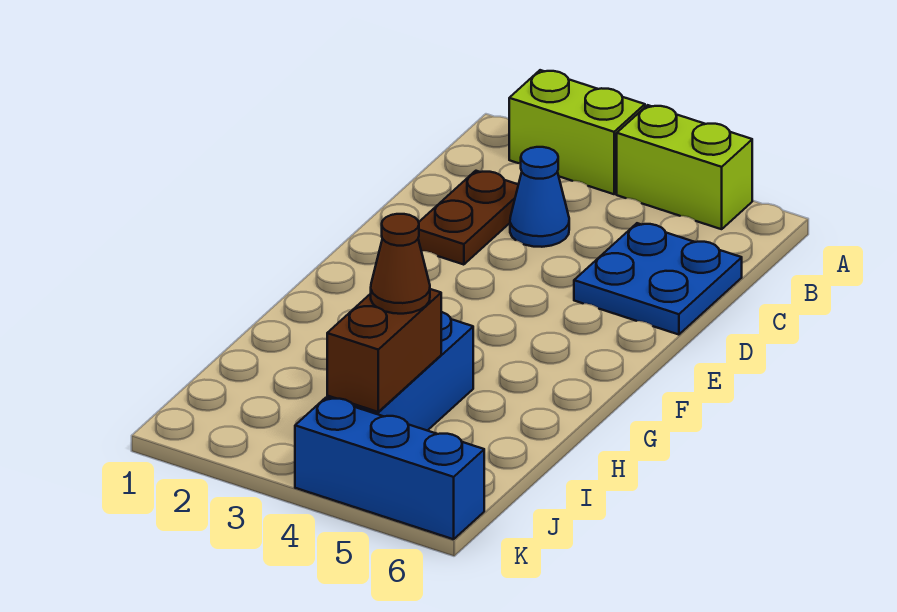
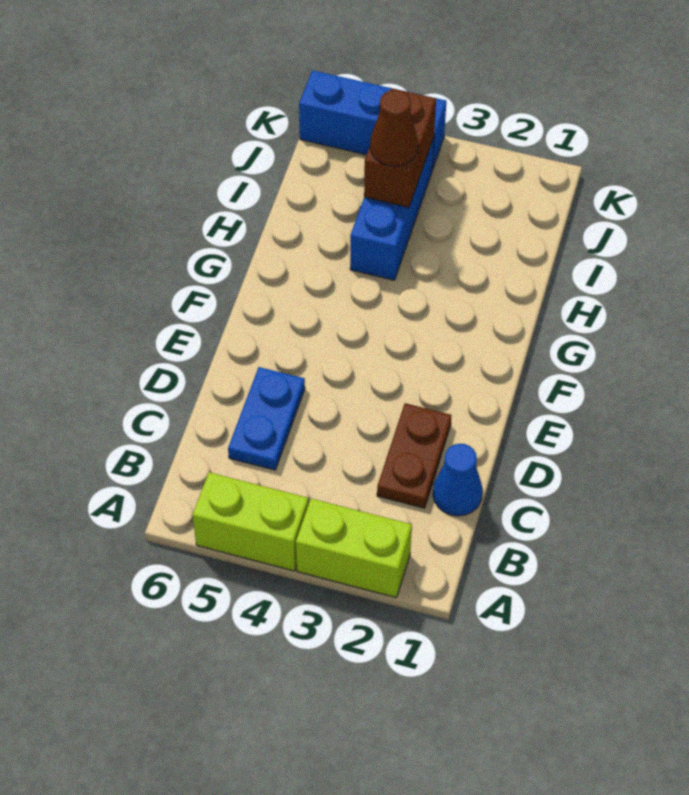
blue cone C3 level 1 -> blue cone C1 level 1
blue plate C5:D6 level 1 -> blue plate C5:D5 level 1

